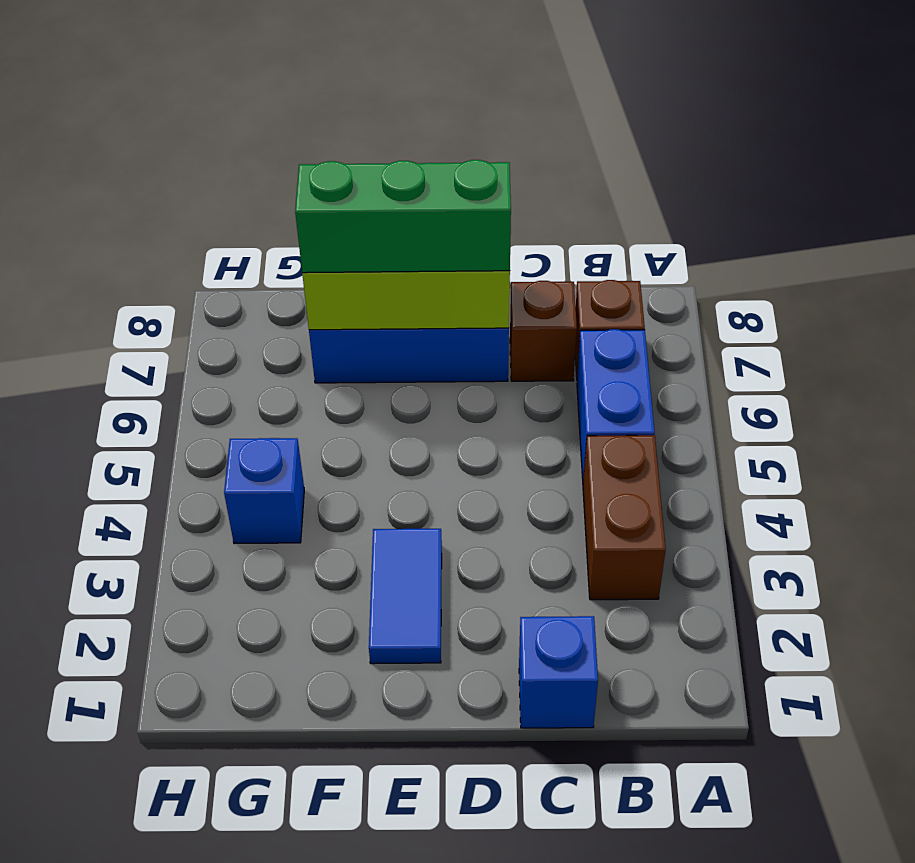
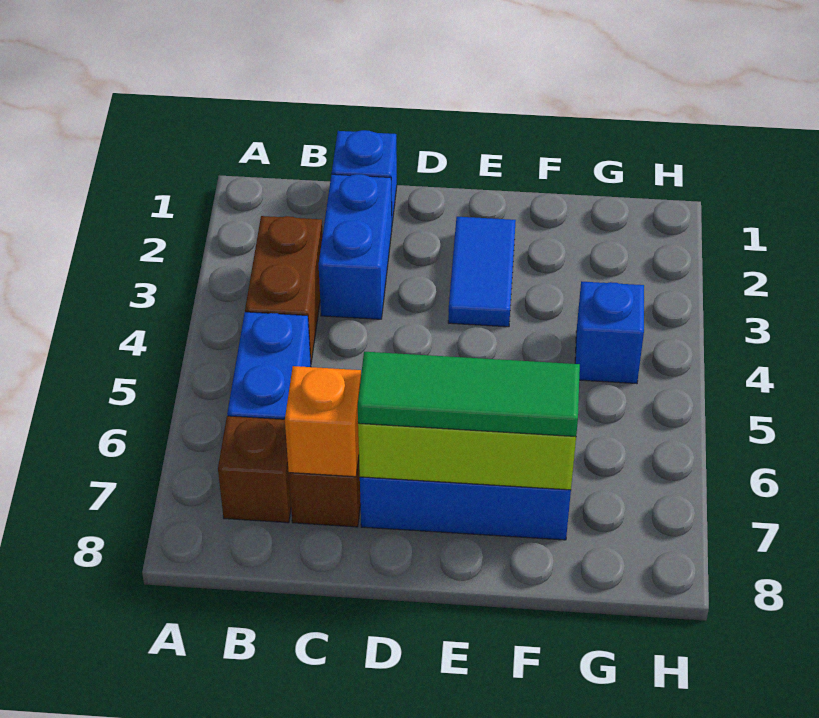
none -> blue brick C2:C3 level 1
none -> orange brick C7 level 2
green brick D7:F7 level 3 -> green tile D7:F7 level 3

